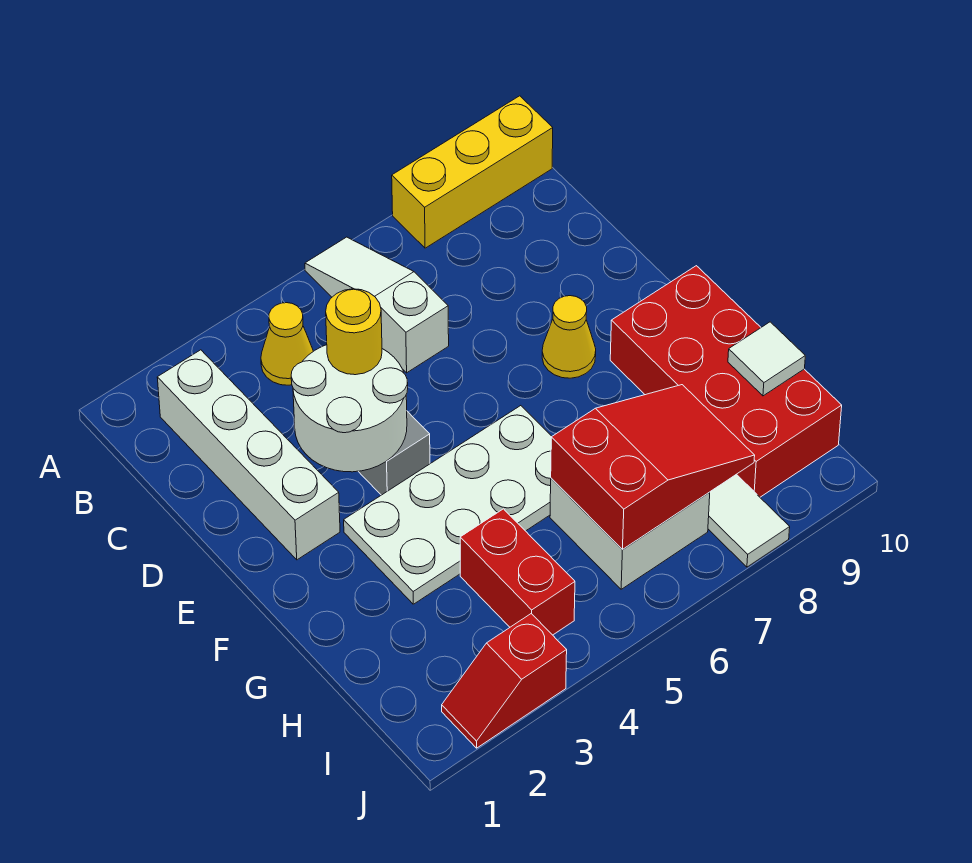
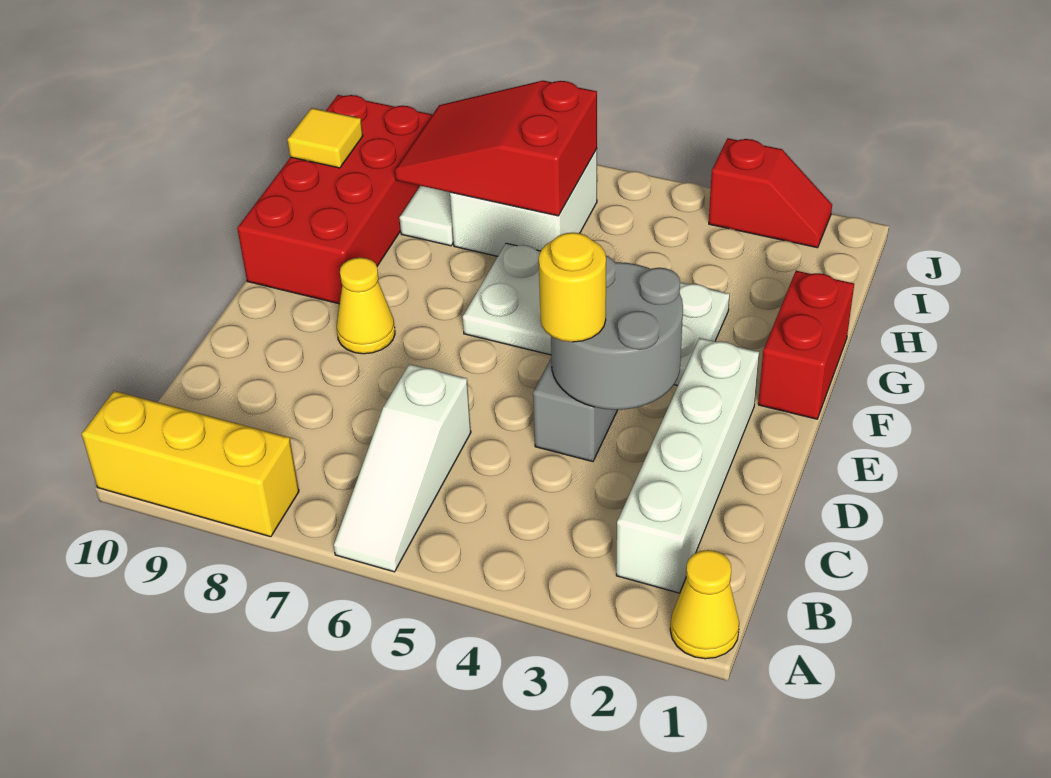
yellow cone B4 level 1 -> yellow cone A1 level 1
white round brick D3:E4 level 2 -> grey round brick D3:E4 level 2
red brick H4:I4 level 1 -> red brick F1:G1 level 1
white tile H10 level 2 -> yellow tile H10 level 2

